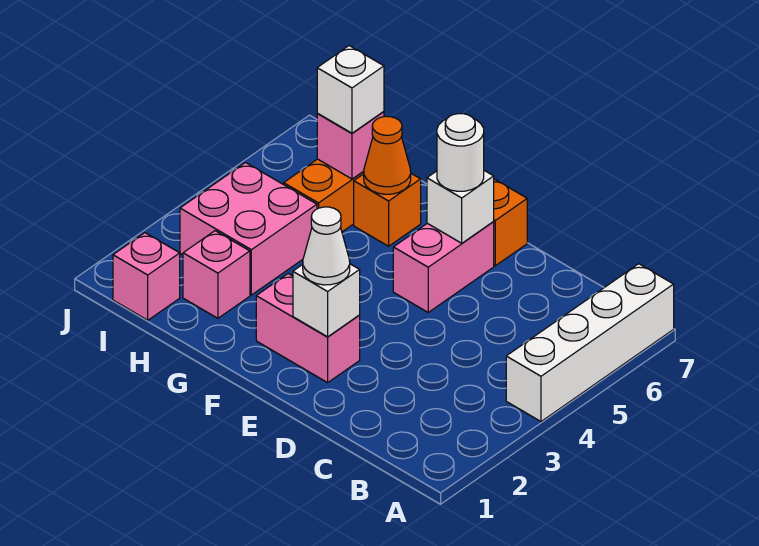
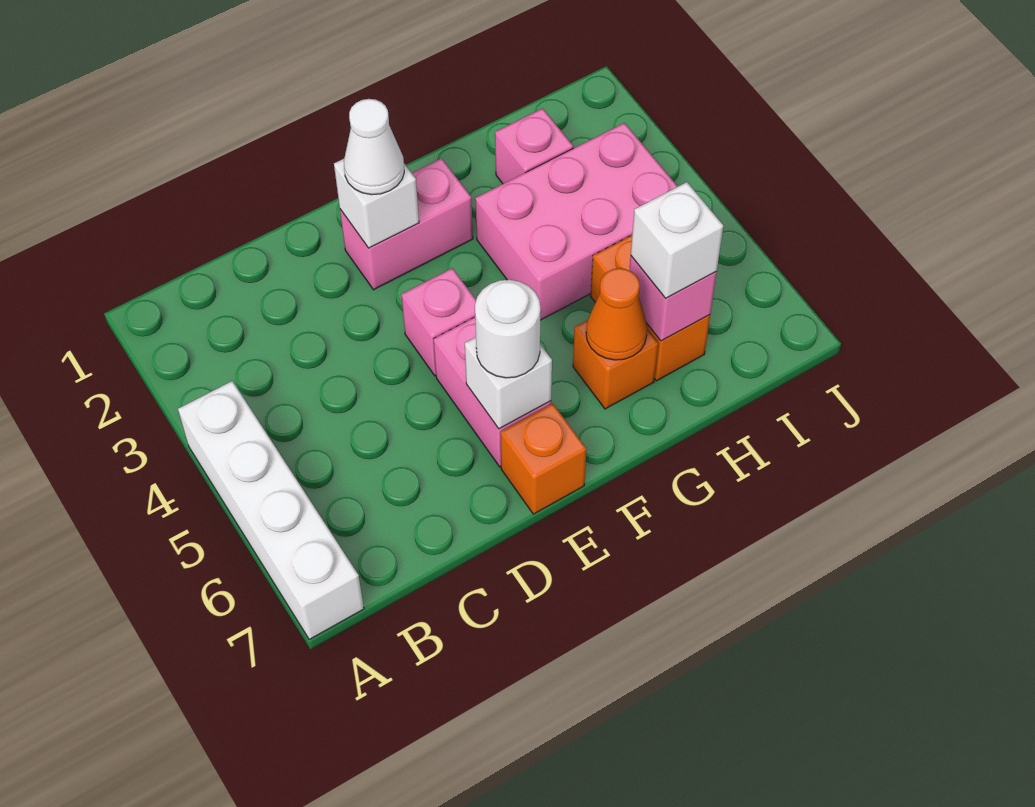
pink brick H3:I4 level 1 -> pink brick G3:I4 level 1
pink brick I1 level 1 -> pink brick E4 level 1

